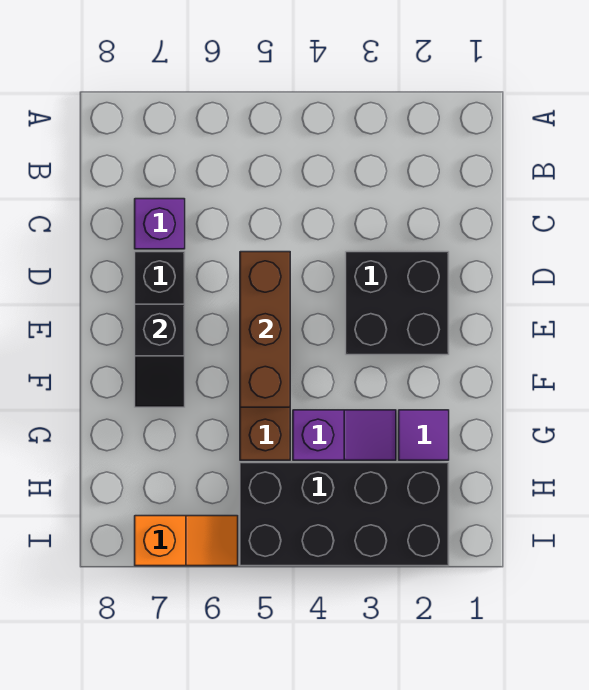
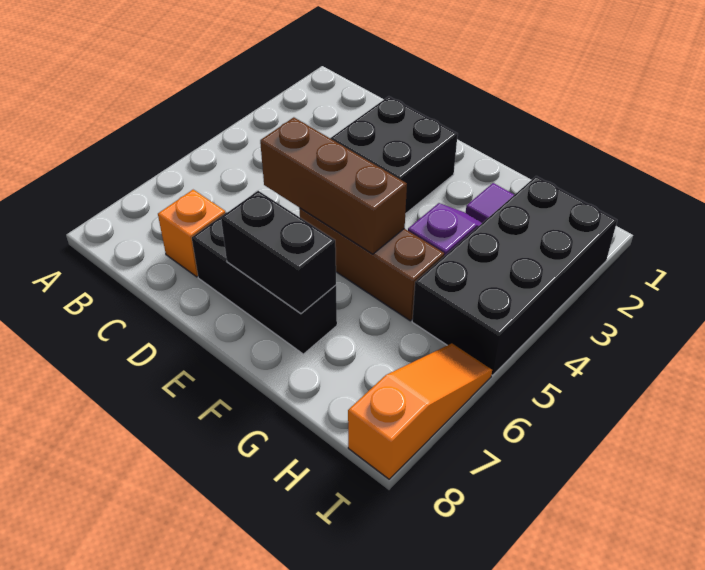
purple brick C7 level 1 -> orange brick C7 level 1
black slope E7:F7 level 2 top E -> black brick E7:F7 level 2
orange slope I6:I7 level 1 top 7 -> orange slope I6:I8 level 1 top 8

